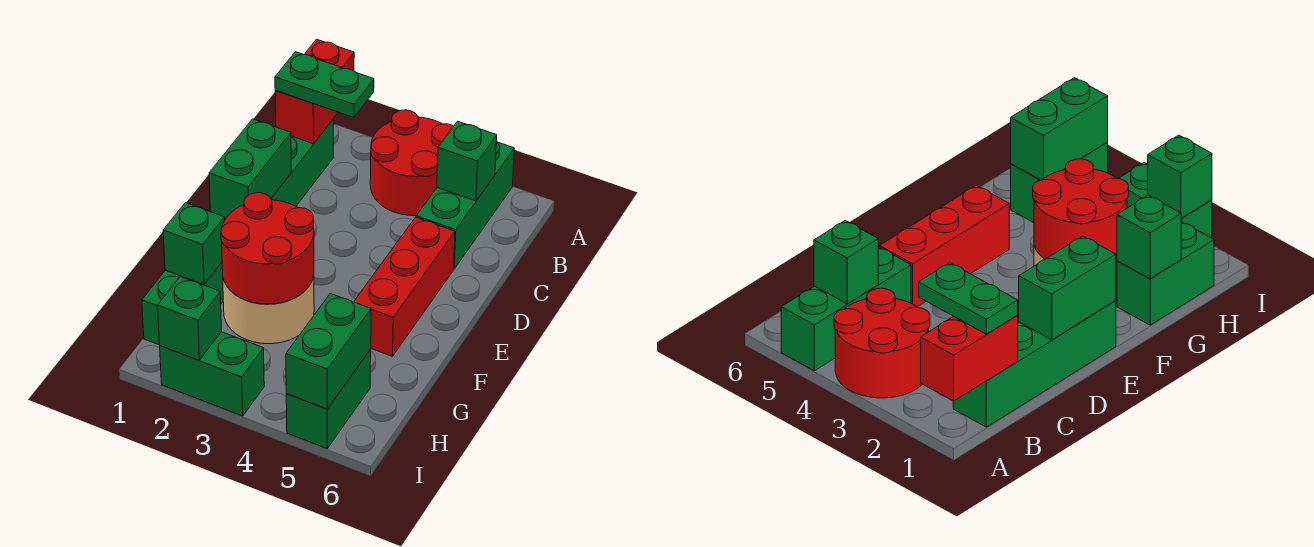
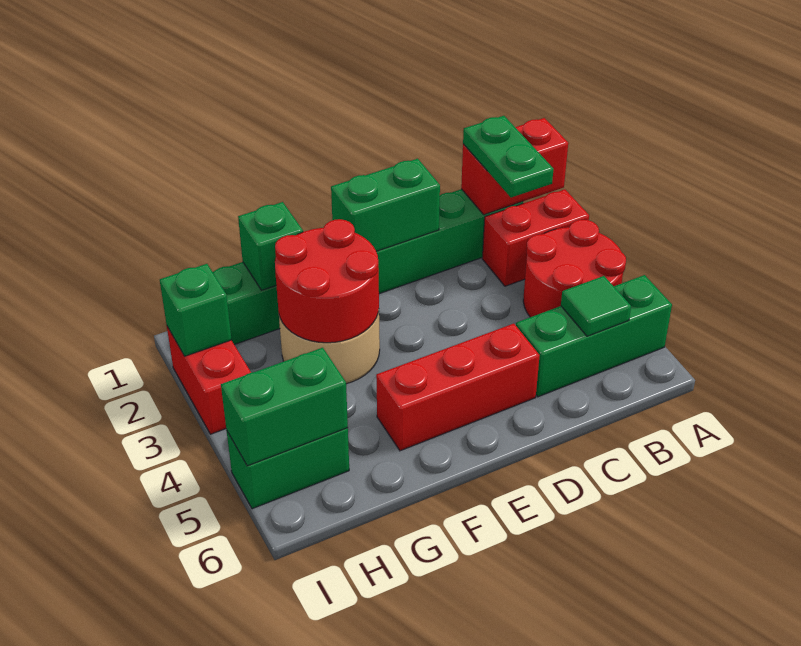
none -> red brick A2:B2 level 1
green brick B5 level 2 -> green tile B5 level 2
green brick I2:I3 level 1 -> red brick I2:I3 level 1

